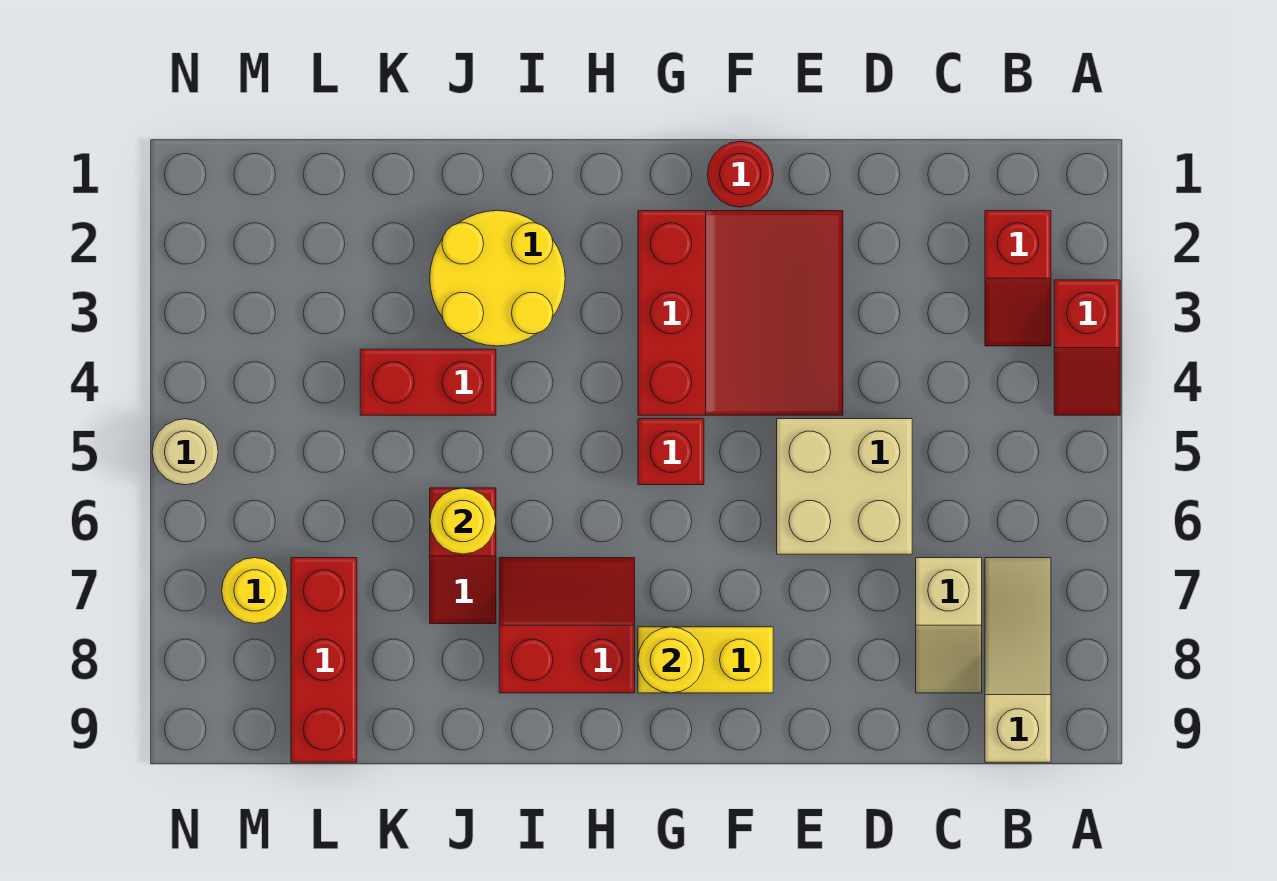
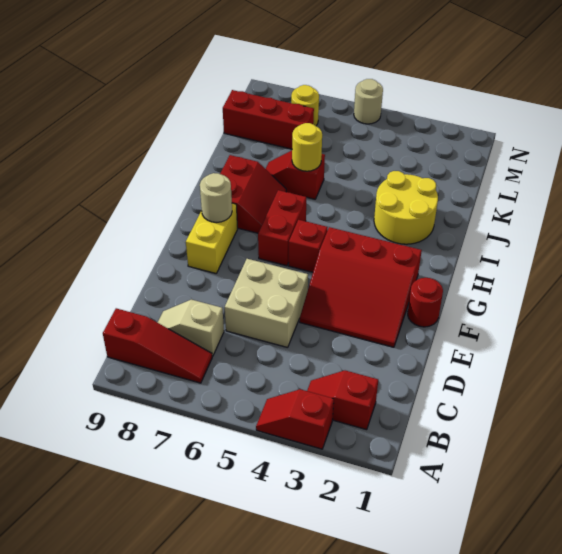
tan slope B7:B9 level 1 top 9 -> red slope B7:B9 level 1 top 9
yellow round brick G8 level 2 -> tan round brick G8 level 2
red brick J4:K4 level 1 -> red brick G6:H6 level 1

